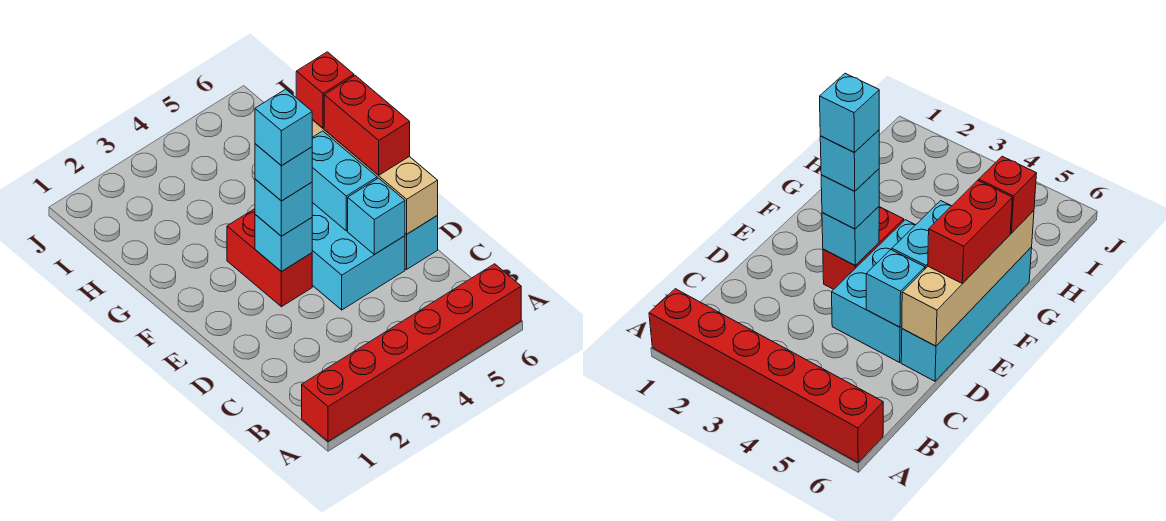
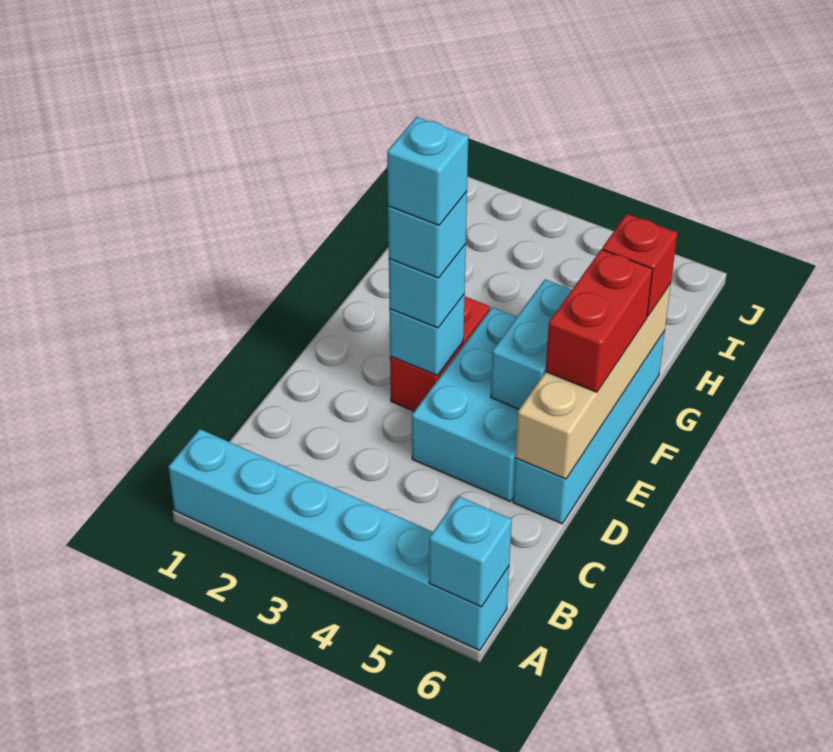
red brick A1:A6 level 1 -> cyan brick A1:A6 level 1
cyan brick D5 level 2 -> cyan brick A6 level 2

